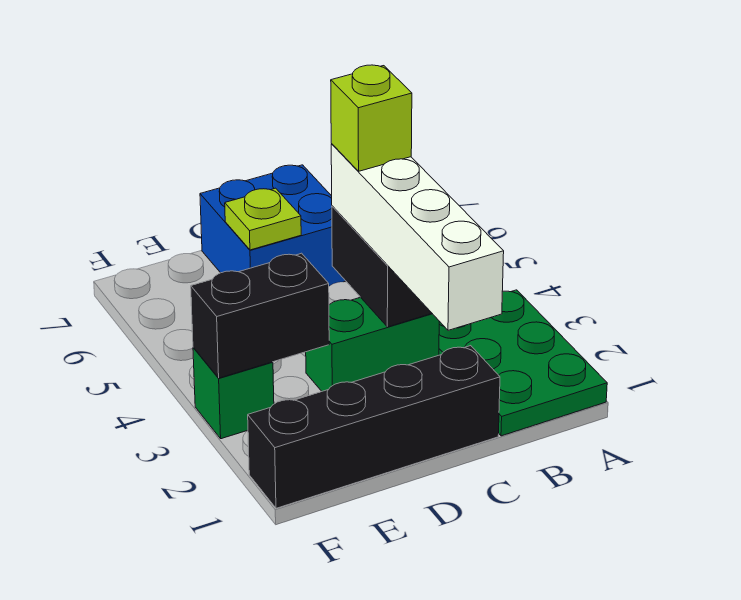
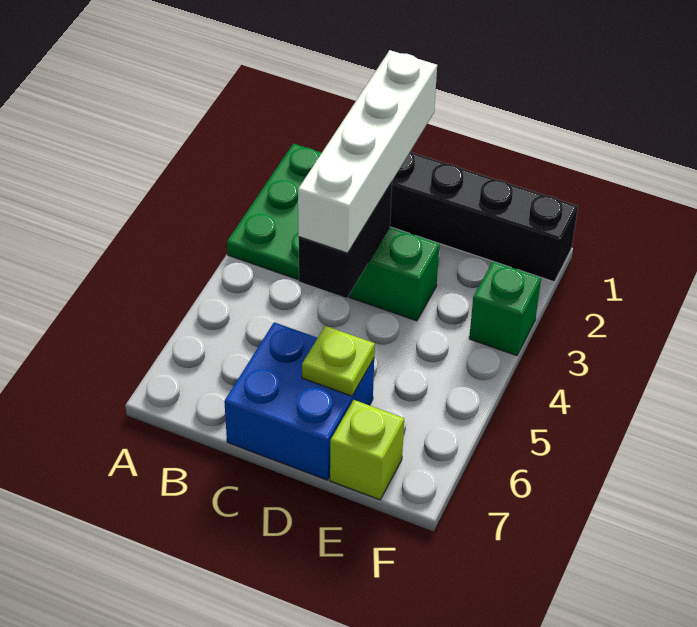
lime brick C4 level 4 -> lime brick E7 level 1
black brick E3:F3 level 2 -> none

